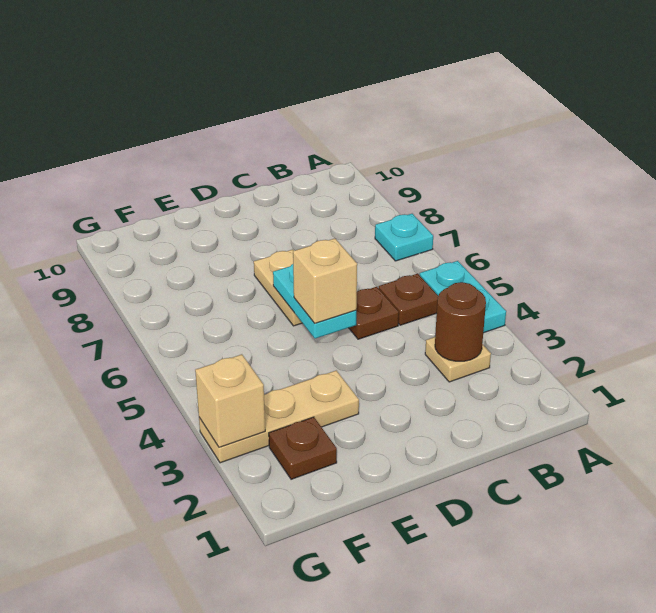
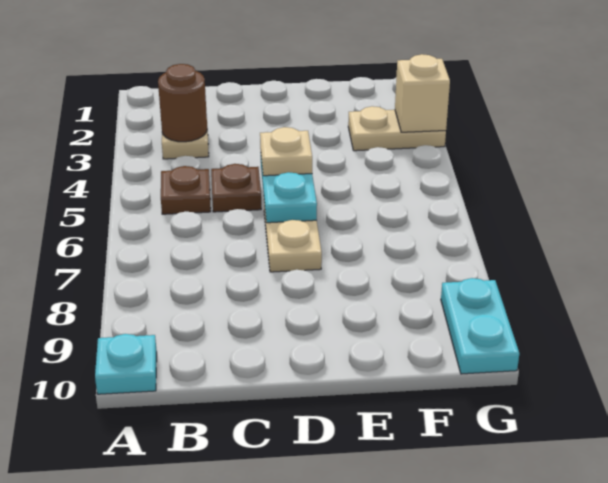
cyan plate A4:A5 level 1 -> cyan plate G9:G10 level 1
cyan plate A7 level 1 -> cyan plate A10 level 1
tan brick D5 level 3 -> tan plate D5 level 3
tan plate E3:G3 level 1 -> tan plate F3:G3 level 1
brown plate F2 level 1 -> none

